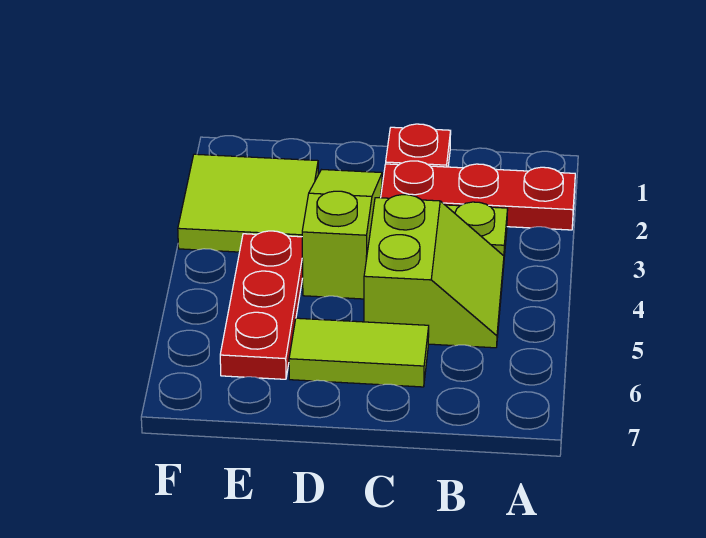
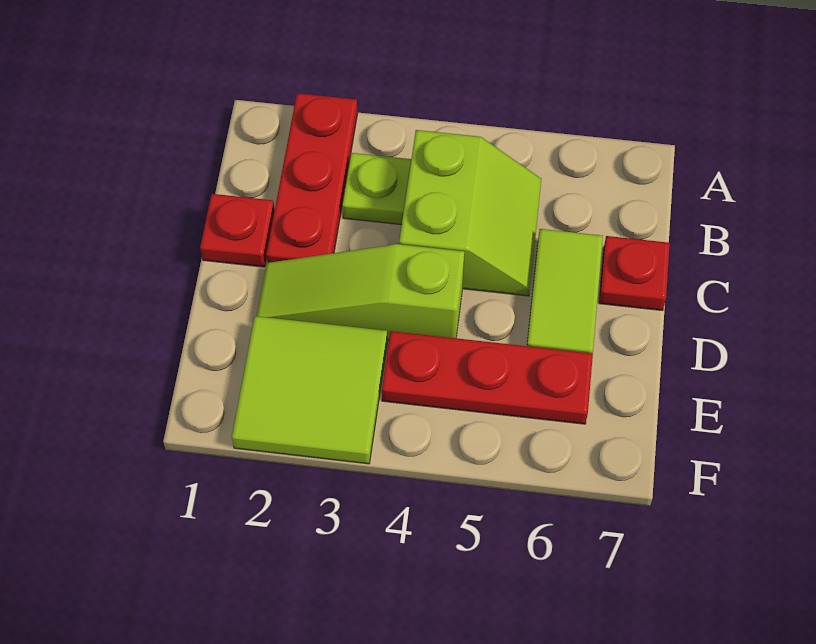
lime slope B4:C5 level 1 top C -> lime slope B4:C5 level 1 top 4
none -> red plate C7 level 1

